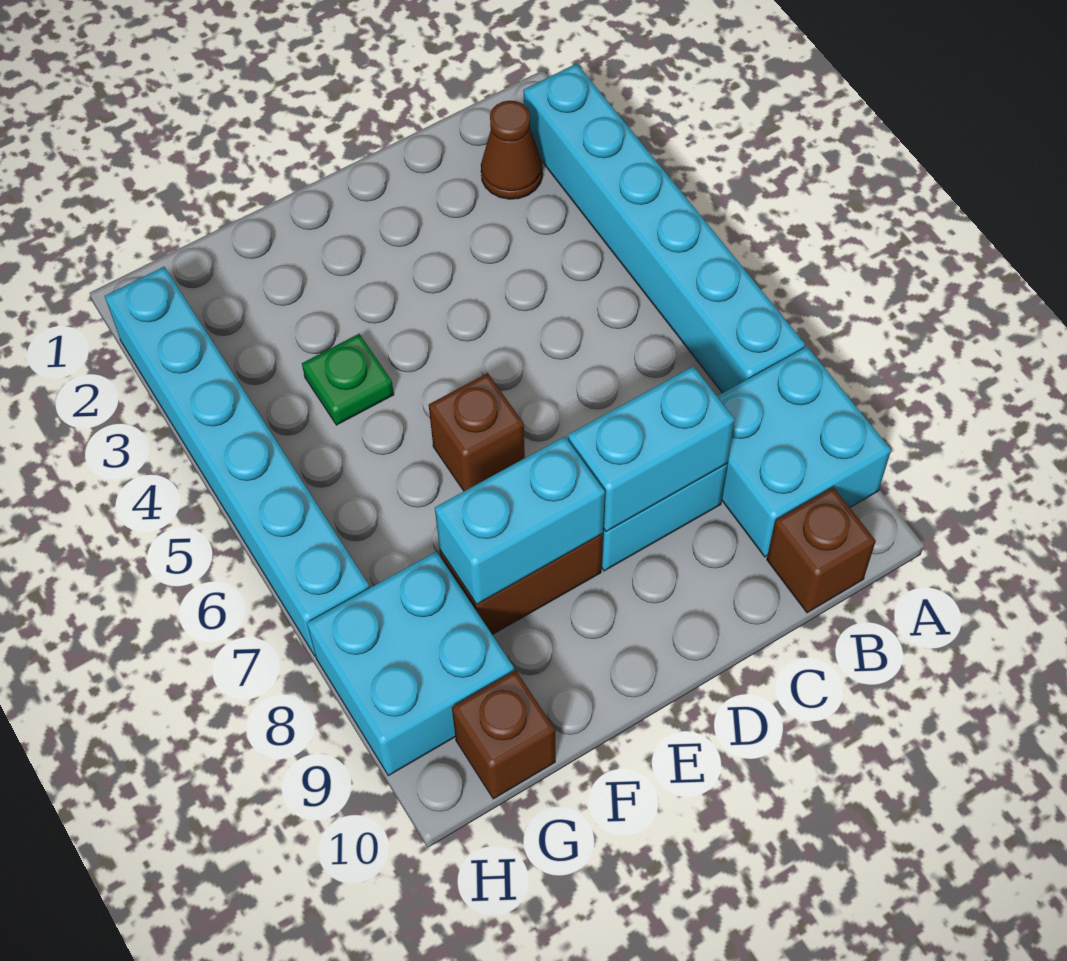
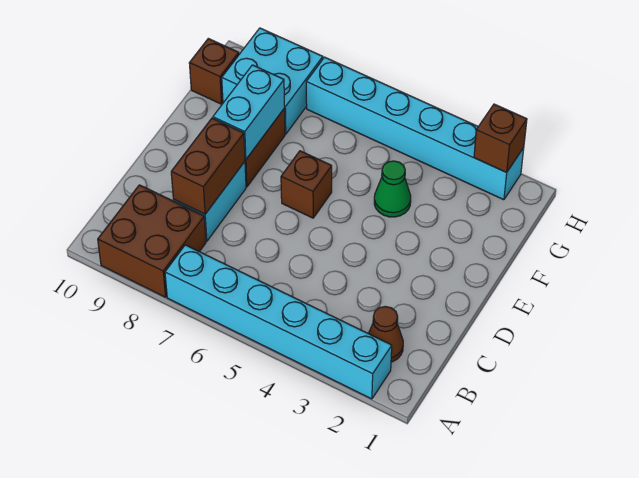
cyan brick A8:B9 level 1 -> brown brick A8:B9 level 1
brown brick B10 level 1 -> brown brick H2 level 2
cyan brick C8:D8 level 2 -> brown brick C8:D8 level 2
green plate F4 level 1 -> green cone F4 level 1

